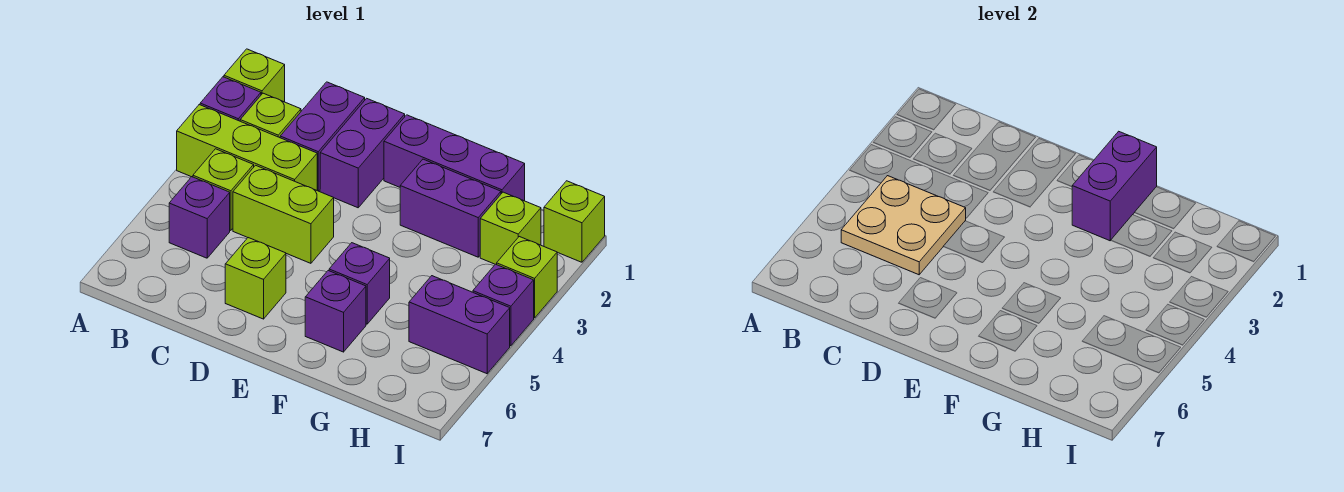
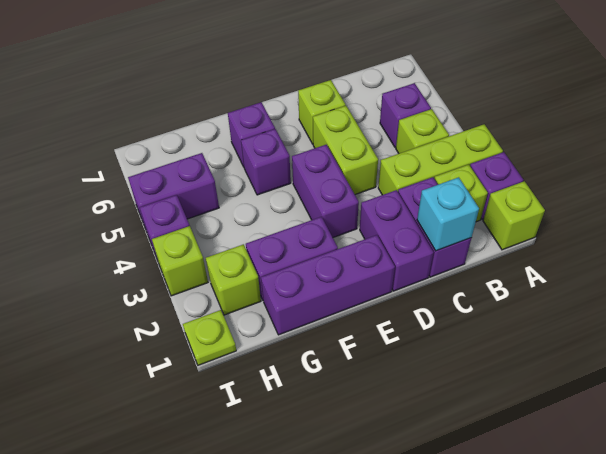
tan plate B4:C5 level 2 -> none
none -> cyan brick C1 level 2
lime brick C4:D4 level 1 -> lime brick D4:D5 level 1
purple brick F1:F2 level 2 -> purple brick E3:E4 level 1
lime brick I1 level 1 -> lime plate I1 level 1

